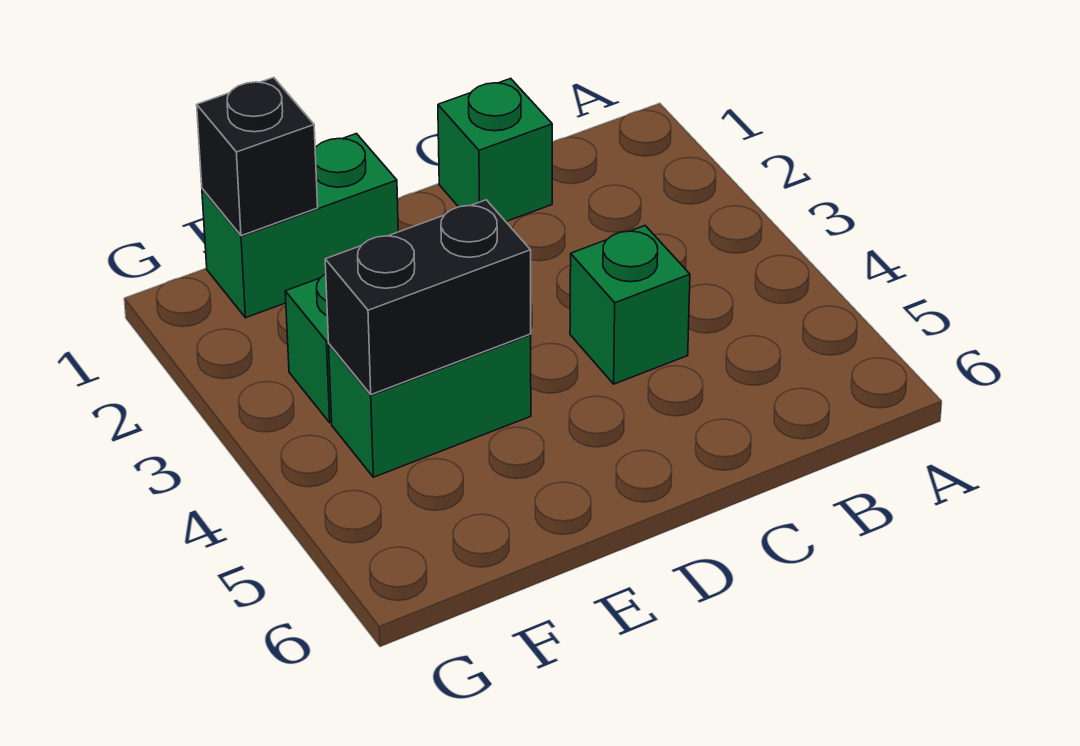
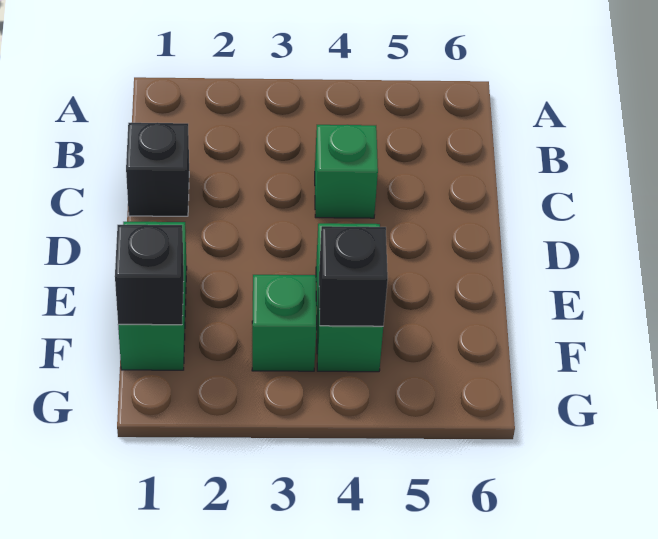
green brick C1 level 1 -> black brick C1 level 1
black brick E4:F4 level 2 -> black brick F4 level 2

